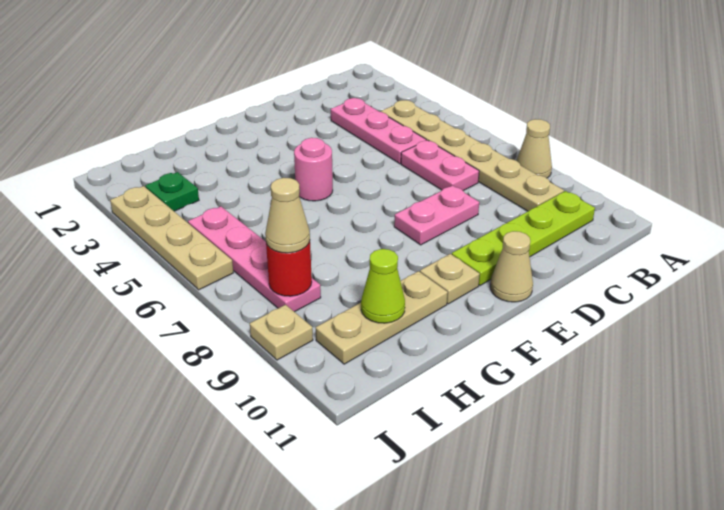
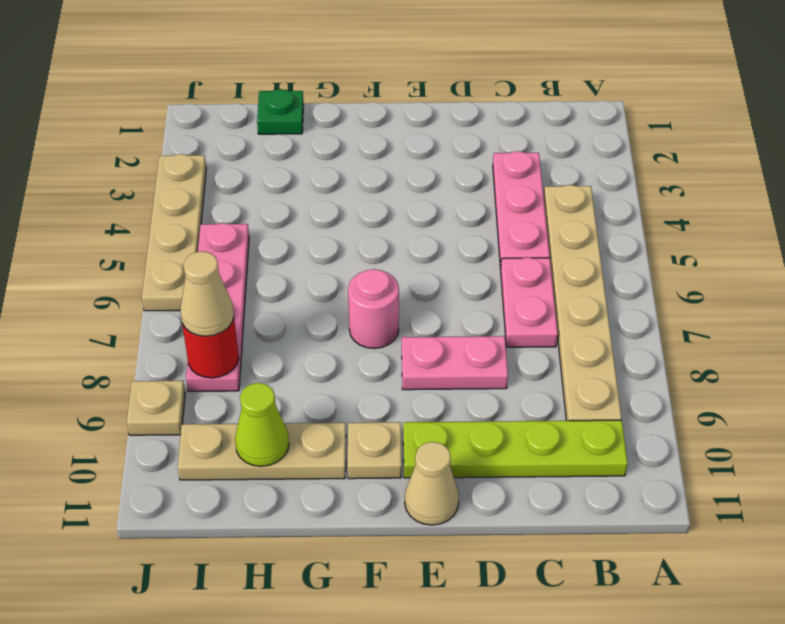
tan cone A8 level 1 -> none
pink round brick F5 level 1 -> pink round brick F7 level 1
green plate I3 level 1 -> green plate H1 level 1

